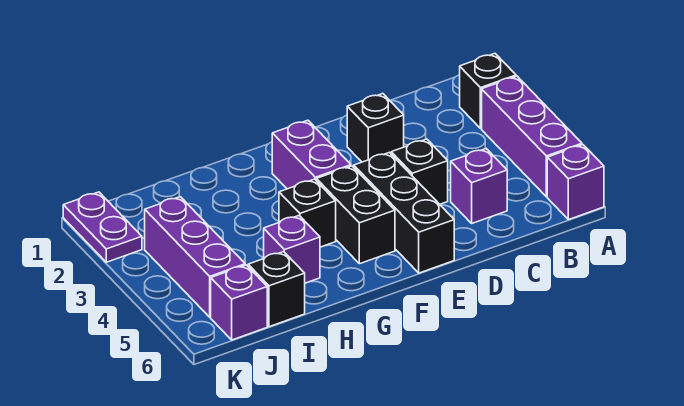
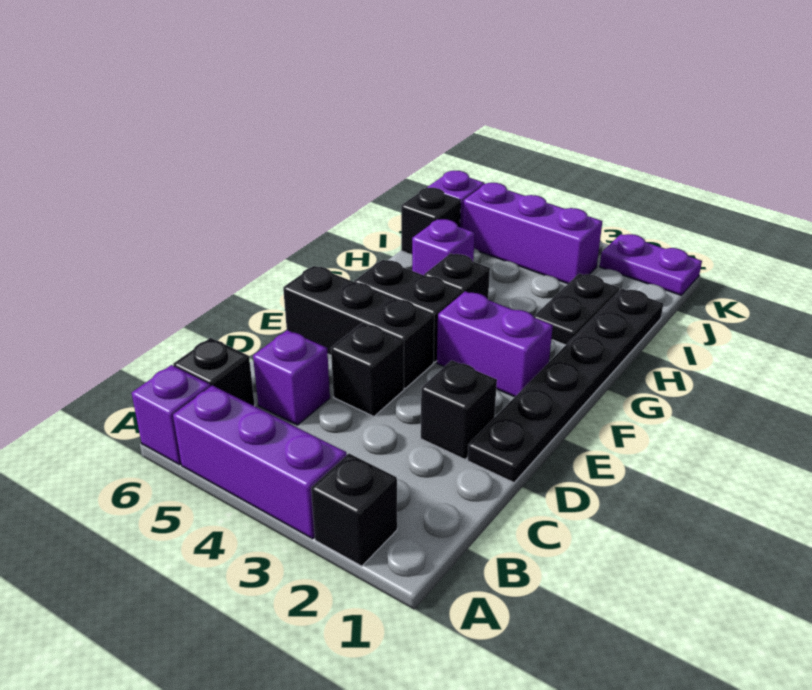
none -> black brick B6 level 1
none -> black plate D1:I1 level 1
none -> black plate H2:I2 level 1

